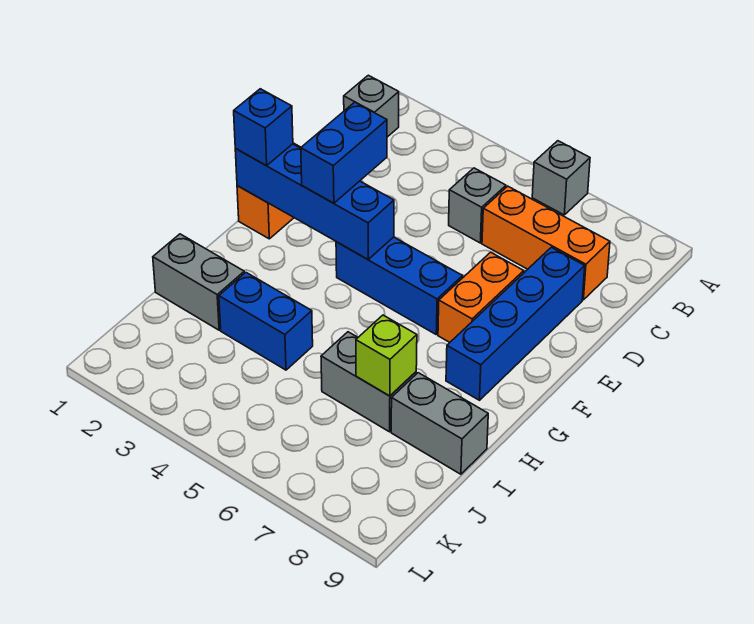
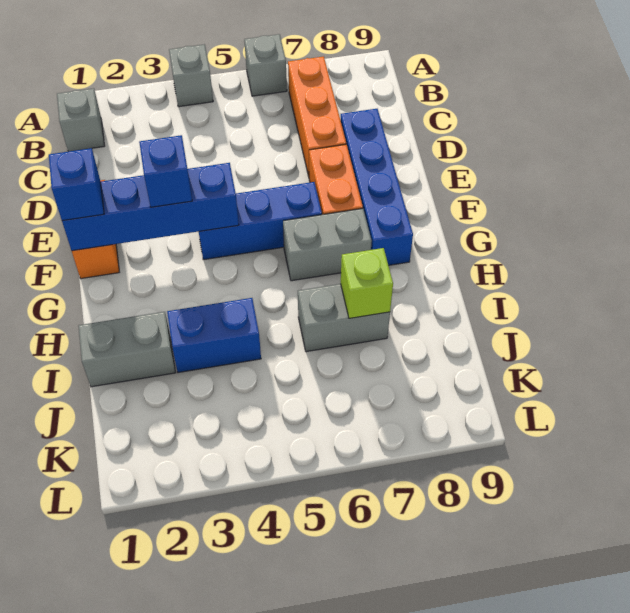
grey brick C5 level 1 -> grey brick A4 level 1
orange brick C6:C8 level 1 -> orange brick B7:D7 level 1
blue brick E3:F3 level 3 -> blue brick F3 level 3
grey brick I8:I9 level 1 -> grey brick G6:G7 level 1

